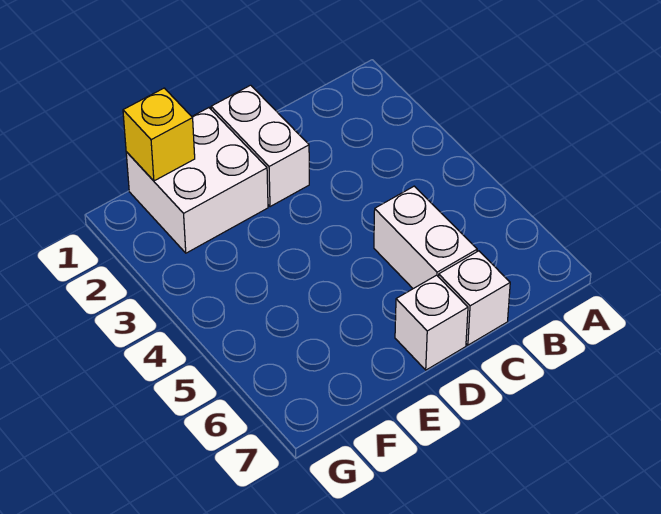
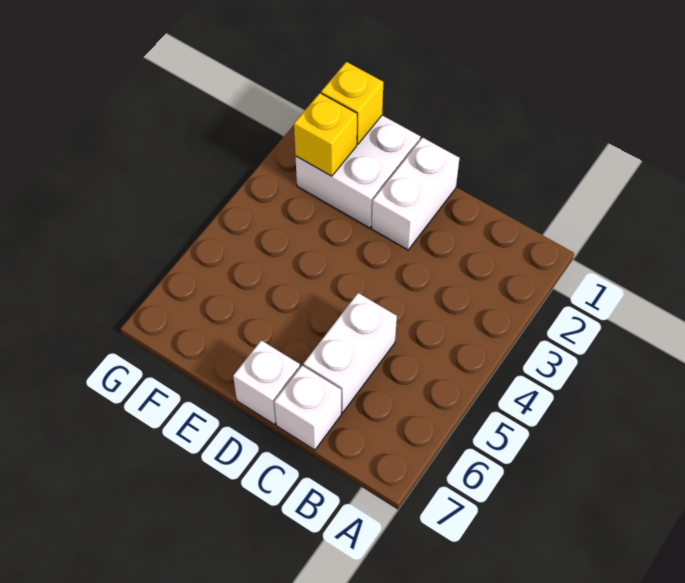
none -> yellow brick F2 level 2

